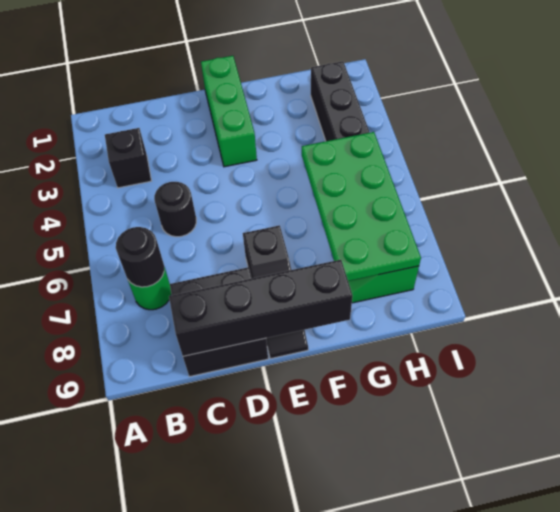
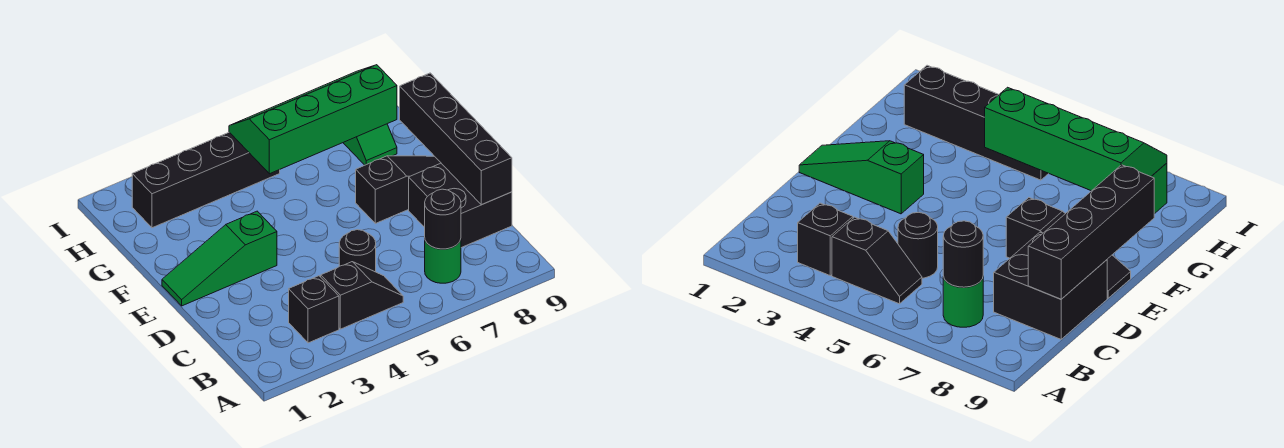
none -> black slope B4:B5 level 1 top 4
green brick E1:E3 level 1 -> green slope E1:E3 level 1 top 3
green plate G5:H8 level 2 -> green slope G5:H8 level 2 top G

